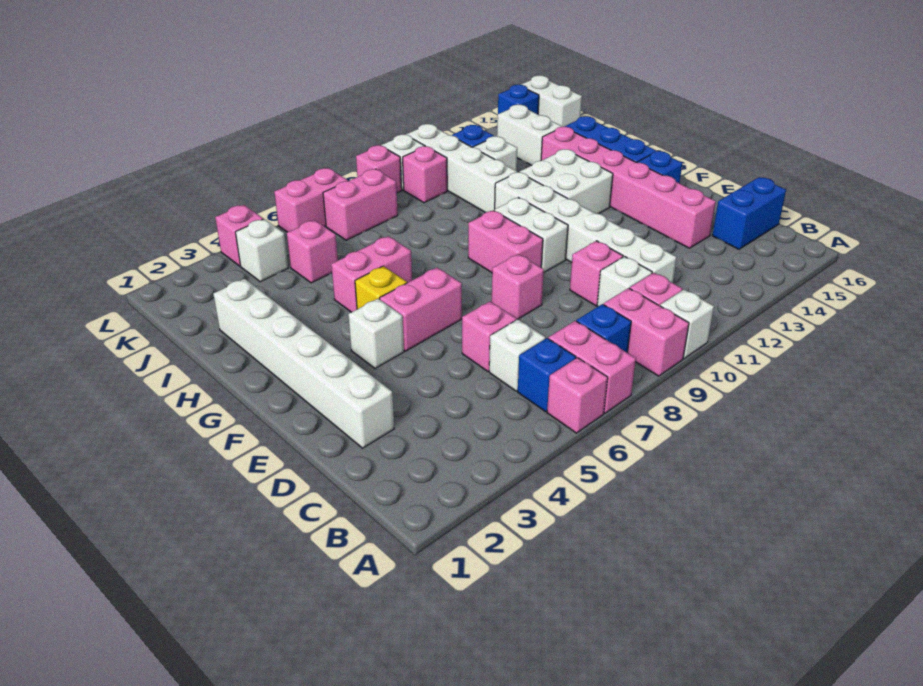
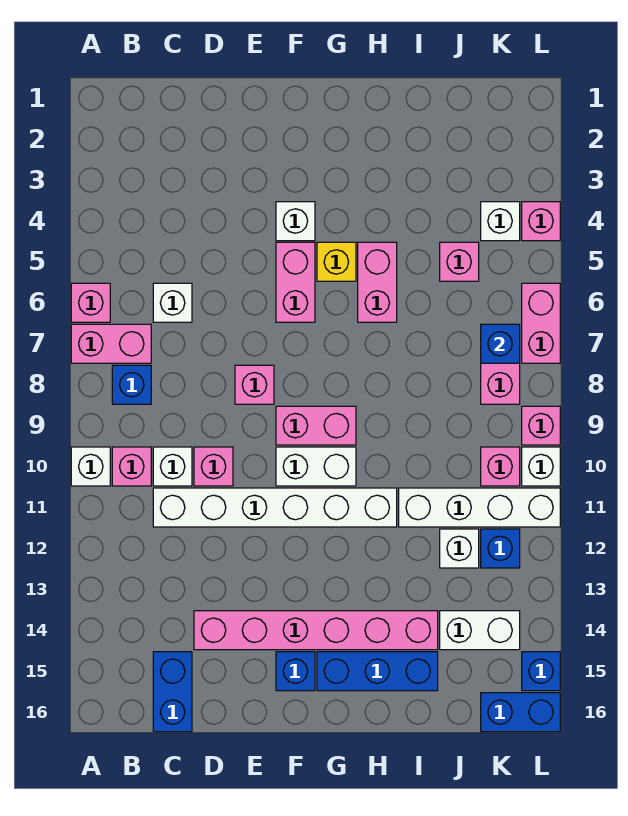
pink brick A9:B9 level 1 -> none
blue brick B6 level 1 -> blue brick K7 level 2
white brick D2:I2 level 1 -> none
pink brick D6 level 1 -> none
white brick G12:H13 level 1 -> none
white brick K16:L16 level 1 -> blue brick K16:L16 level 1

